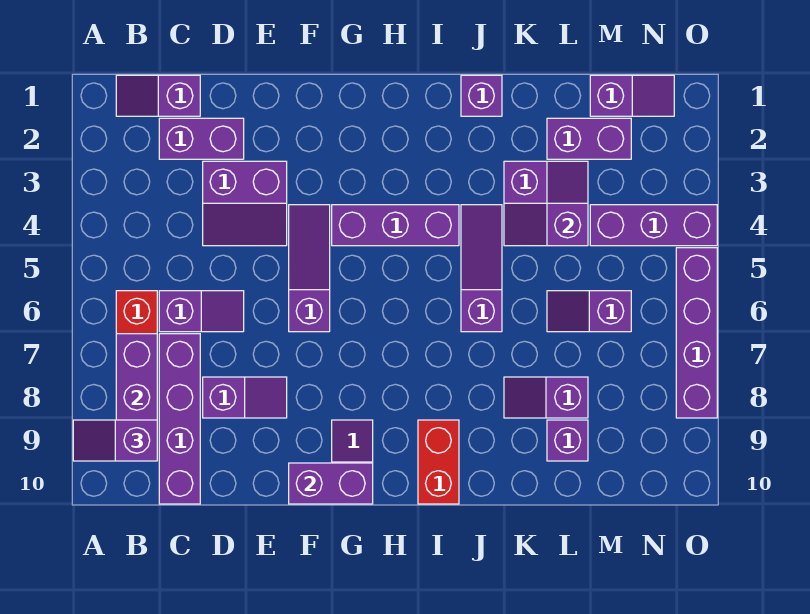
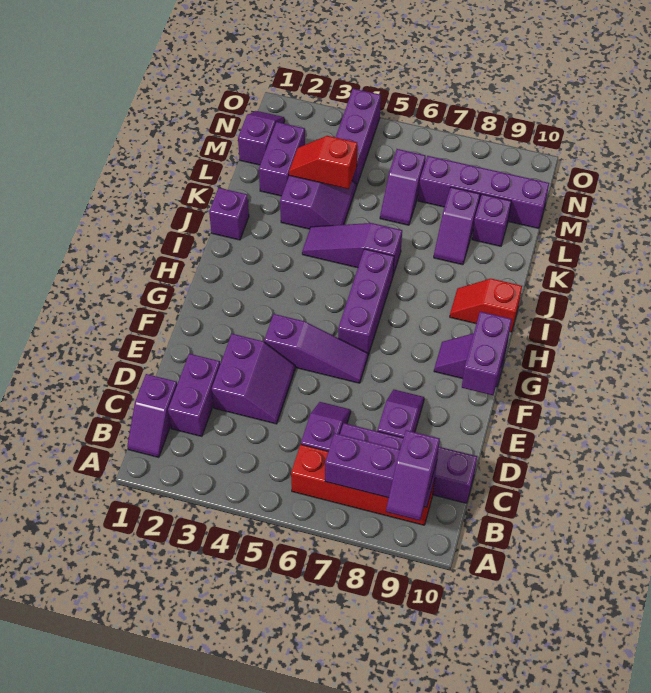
purple slope F4:F6 level 1 top 6 -> purple slope F4:F6 level 1 top 4
purple brick G4:I4 level 1 -> purple brick G6:I6 level 1
red brick I9:I10 level 1 -> red slope I9:I10 level 1 top 10
purple slope L3:L4 level 2 top 4 -> red slope L3:L4 level 2 top 4
purple brick O5:O8 level 1 -> purple brick M7:M10 level 1

